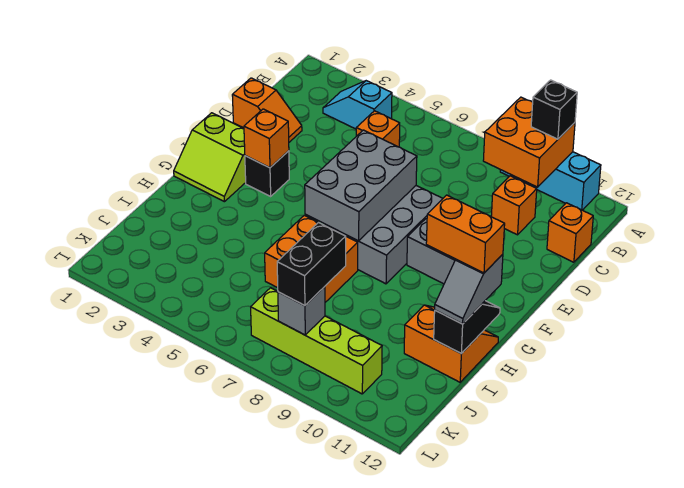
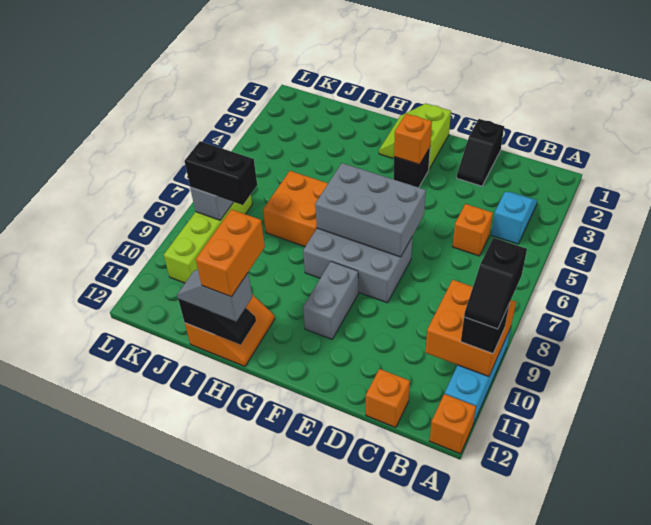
none -> black slope A9:A10 level 4 top 9
orange brick C10 level 1 -> orange brick A12 level 1
orange slope D1:D2 level 1 top 1 -> black slope D1:D2 level 1 top 1

